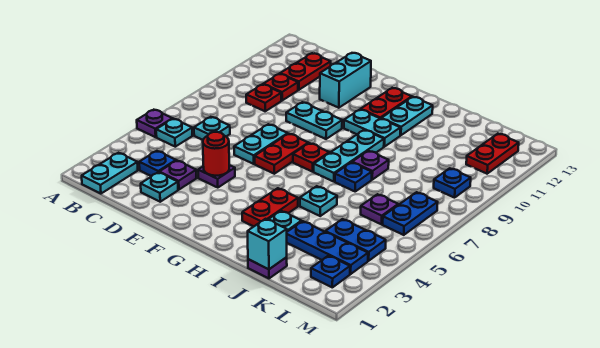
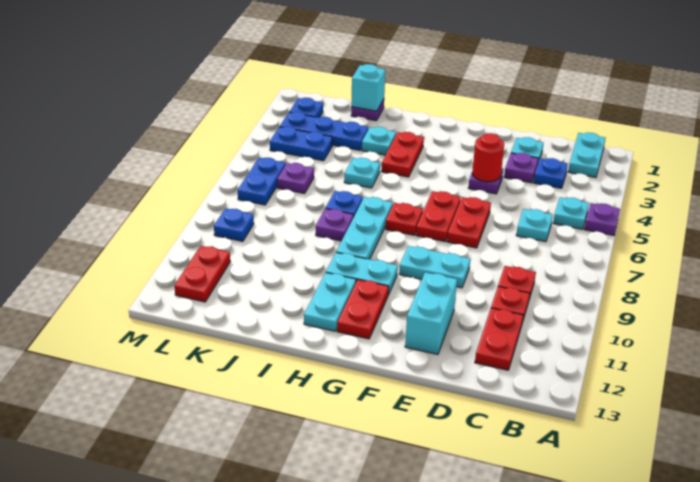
cyan plate E6:E7 level 1 -> red plate E6:E7 level 1

